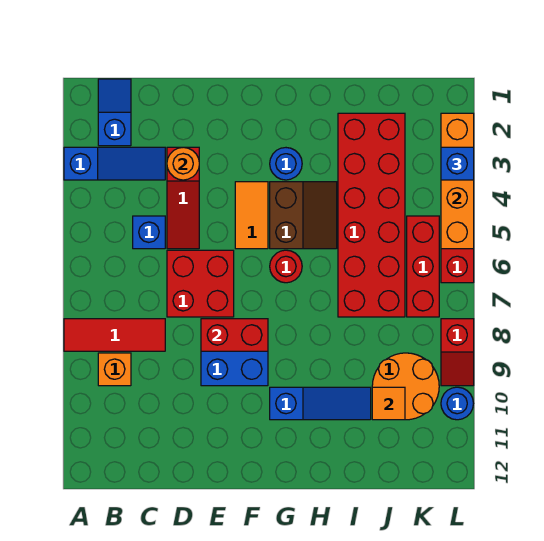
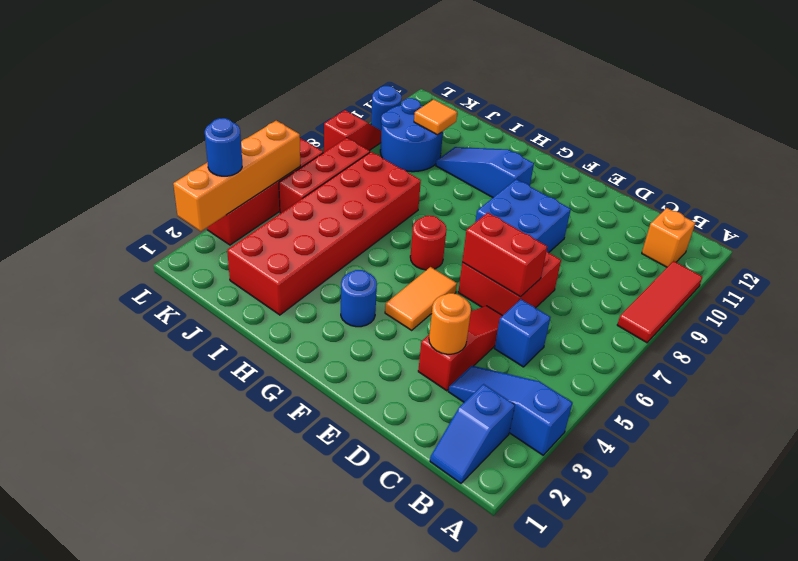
red tile A8:C8 level 1 -> red tile A8:A10 level 1
orange brick B9 level 1 -> orange brick B11 level 1
red brick E8:F8 level 2 -> red brick D6:E6 level 2
brown slope G4:H5 level 1 top G -> none
orange round brick J9:K10 level 1 -> blue round brick J9:K10 level 1
blue brick L3 level 3 -> blue round brick L3 level 3

